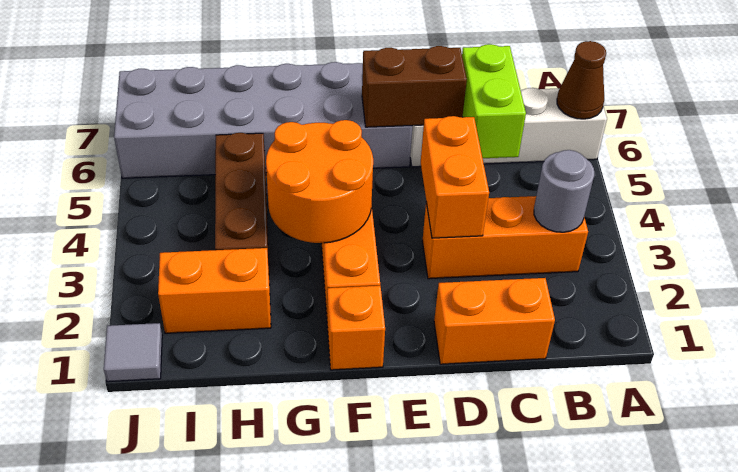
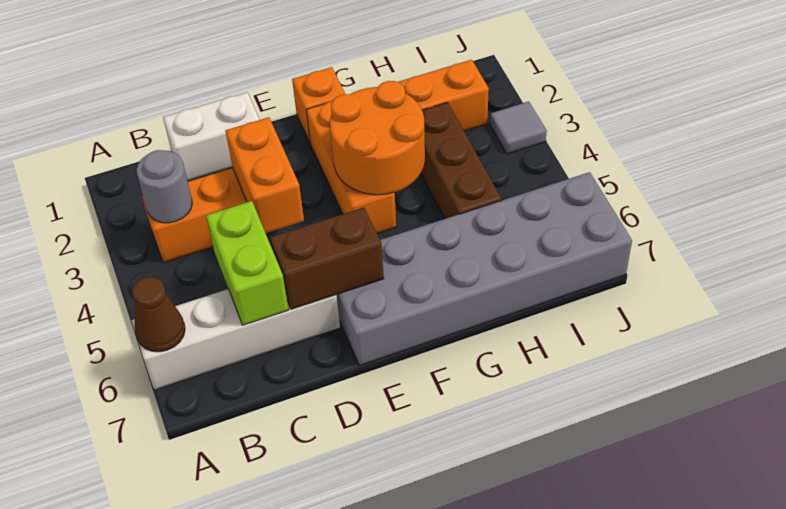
orange brick C1:D1 level 1 -> white brick C1:D1 level 1
grey tile J1 level 1 -> grey tile J3 level 1

